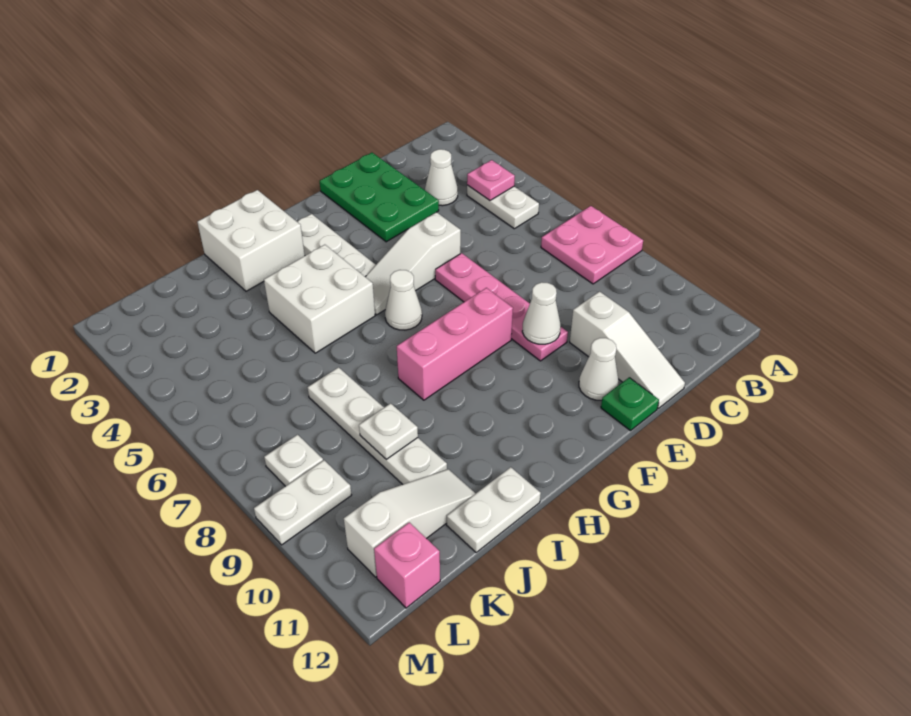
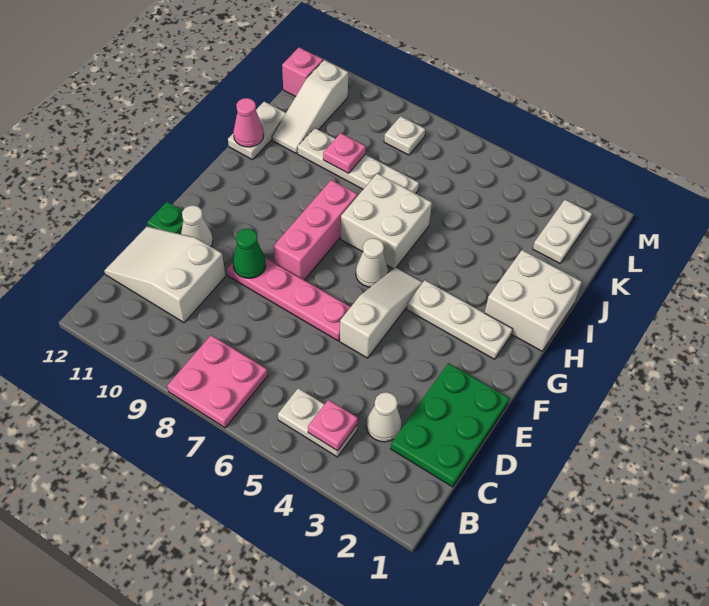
green plate D1:E3 level 1 -> green plate C1:E2 level 1
white slope D10:D12 level 1 top 10 -> white slope C10:D12 level 1 top 10
white cone E9 level 2 -> green cone E9 level 2
white brick H4:I5 level 1 -> white brick H6:I7 level 1
none -> pink cone I12 level 2
white plate J9 level 2 -> pink plate J9 level 2
white plate L9:M9 level 1 -> white plate K2:L2 level 1

